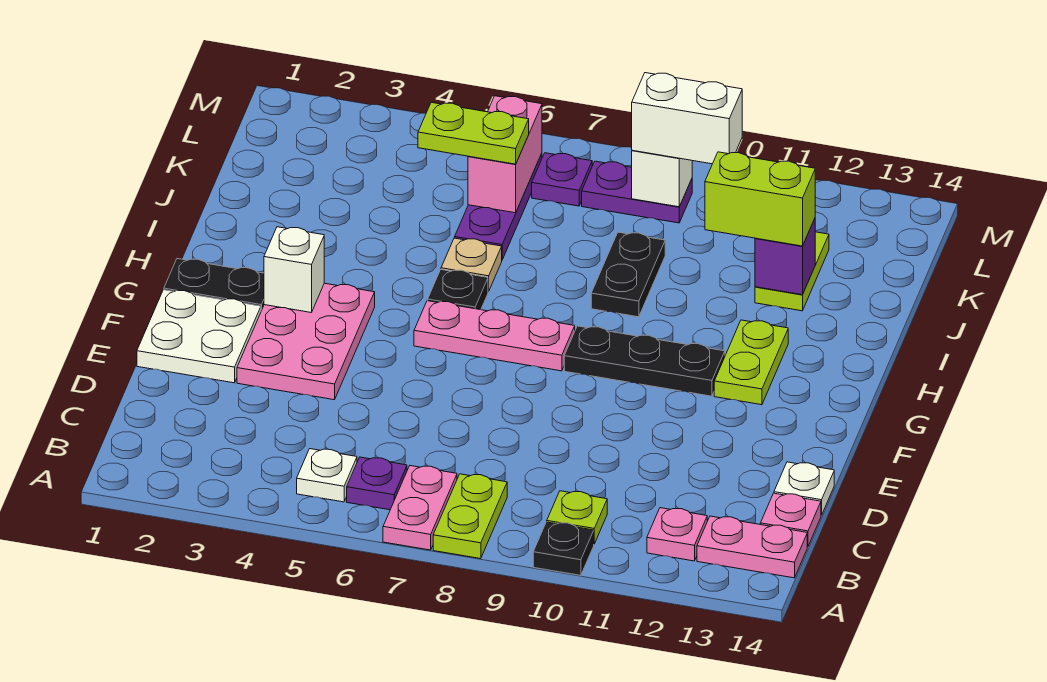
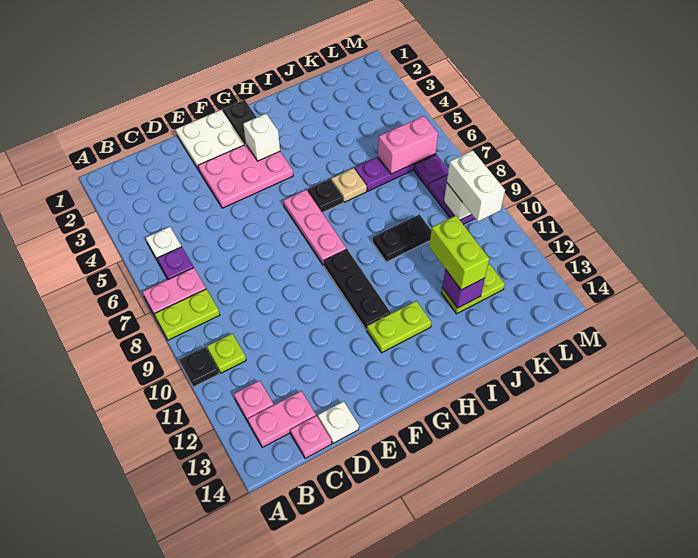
pink plate B13:B14 level 1 -> pink plate B13:C13 level 1
lime plate K5:K6 level 3 -> none

